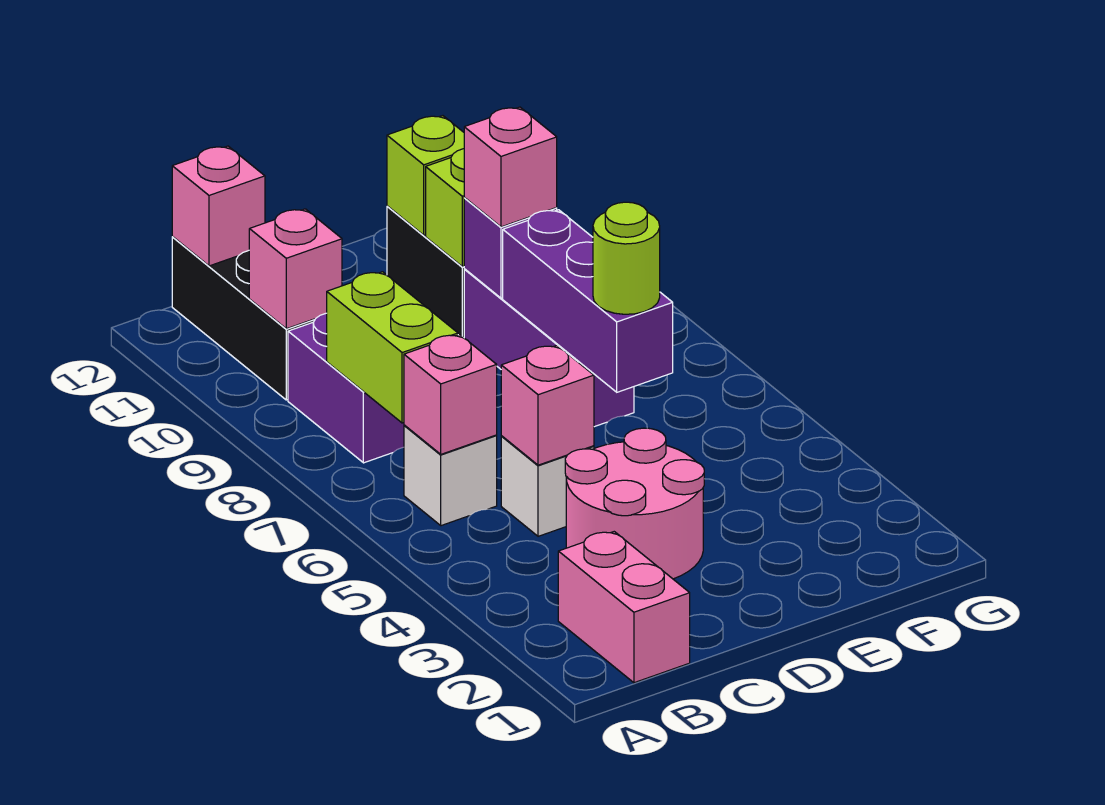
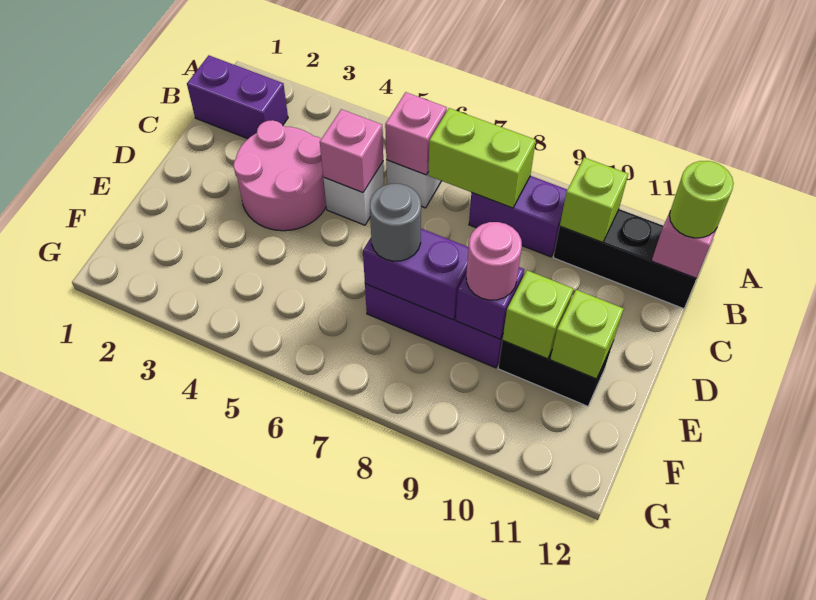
pink brick B1:B2 level 1 -> purple brick B1:B2 level 1
pink brick B10 level 2 -> lime brick B10 level 2
purple brick E6:E8 level 2 -> purple brick E7:E8 level 2
lime round brick E6 level 3 -> lime round brick B12 level 3
none -> grey round brick E7 level 3
pink brick E9 level 3 -> pink round brick E9 level 3

